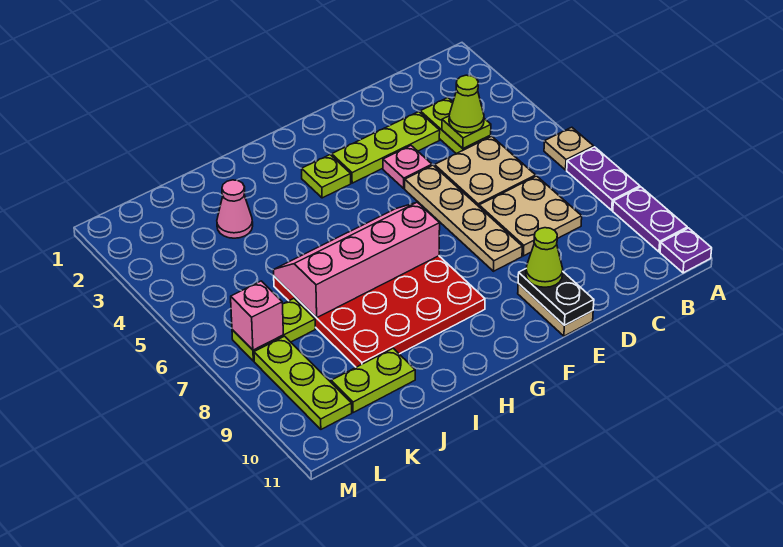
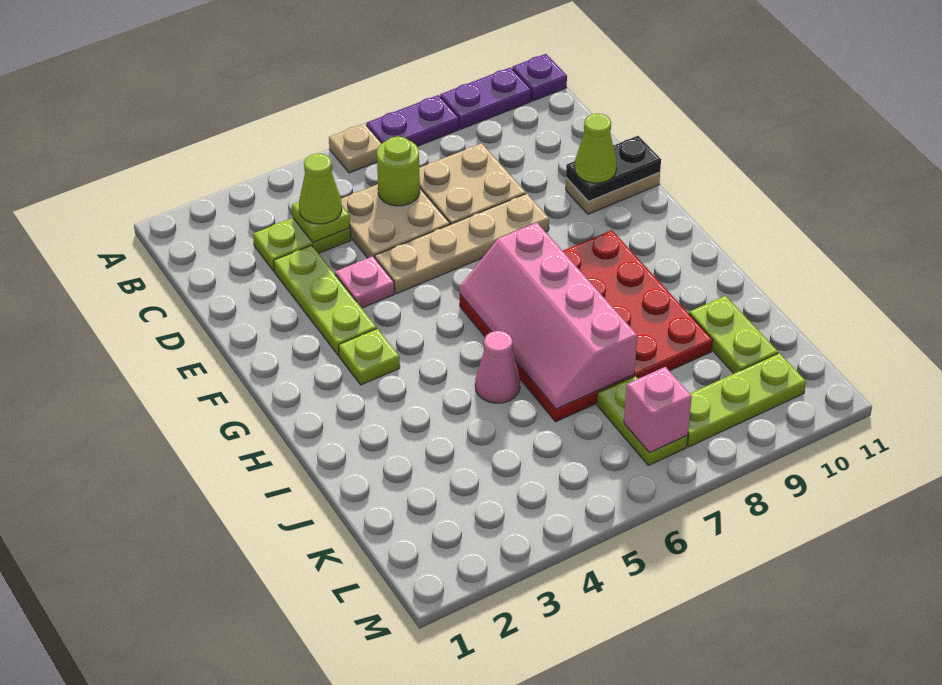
none -> lime round brick C6 level 2
pink cone J3 level 1 -> pink cone I5 level 1

